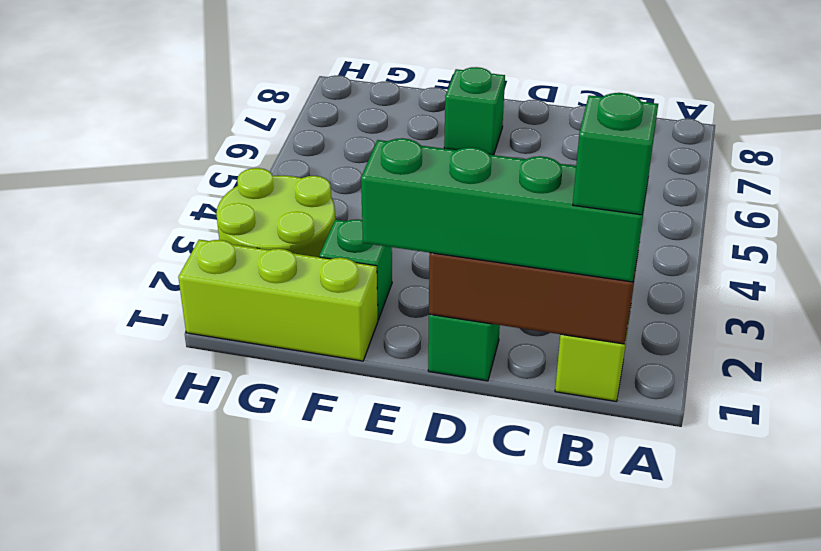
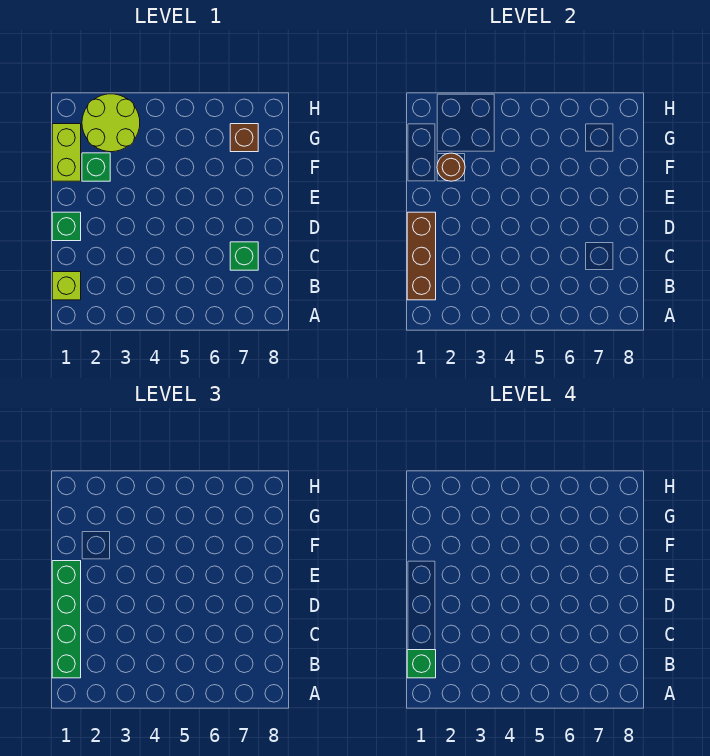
green brick E7 level 1 -> green brick C7 level 1
lime brick F1:H1 level 1 -> lime brick F1:G1 level 1
none -> brown round brick F2 level 2
none -> brown brick G7 level 1

